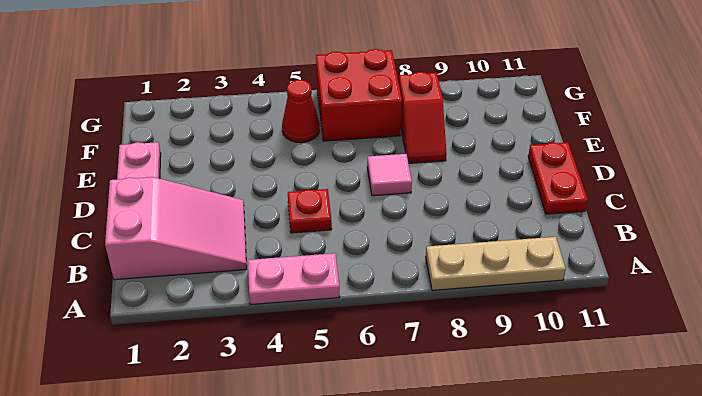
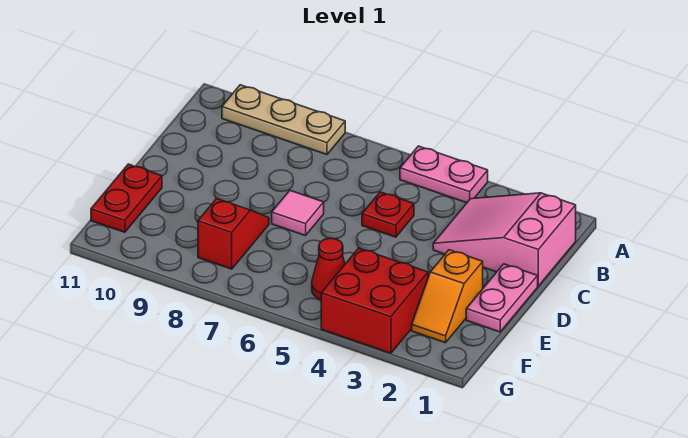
red plate C11:D11 level 1 -> red plate E11:F11 level 1
none -> orange slope E2:F2 level 1 top E
red brick F6:G7 level 1 -> red brick F3:G4 level 1

